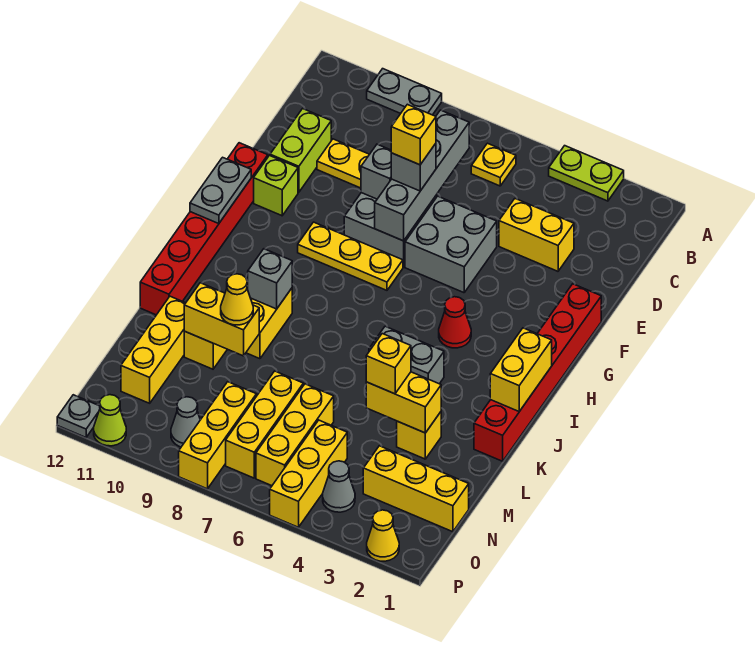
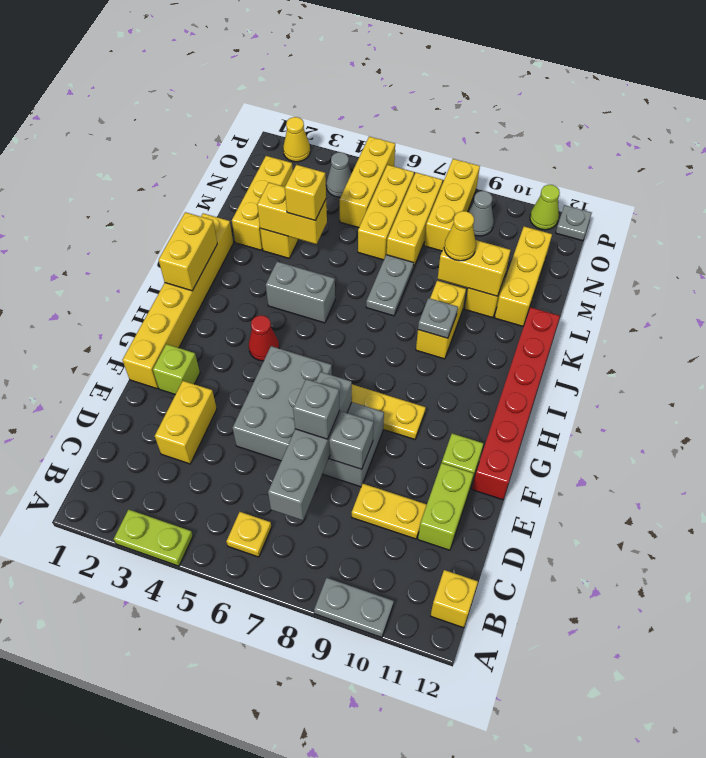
yellow brick D3:D4 level 1 -> yellow brick D3:E3 level 1
grey brick E5:F6 level 1 -> grey brick E5:G6 level 1
yellow brick E7 level 4 -> yellow brick B12 level 1
red brick F1:K1 level 1 -> yellow brick F1:K1 level 1
none -> lime brick F2 level 1
grey plate G12:H12 level 2 -> grey plate K7:L7 level 1
grey brick J9 level 2 -> grey plate J9 level 2
yellow brick N1:N3 level 1 -> yellow brick L2:N2 level 1

